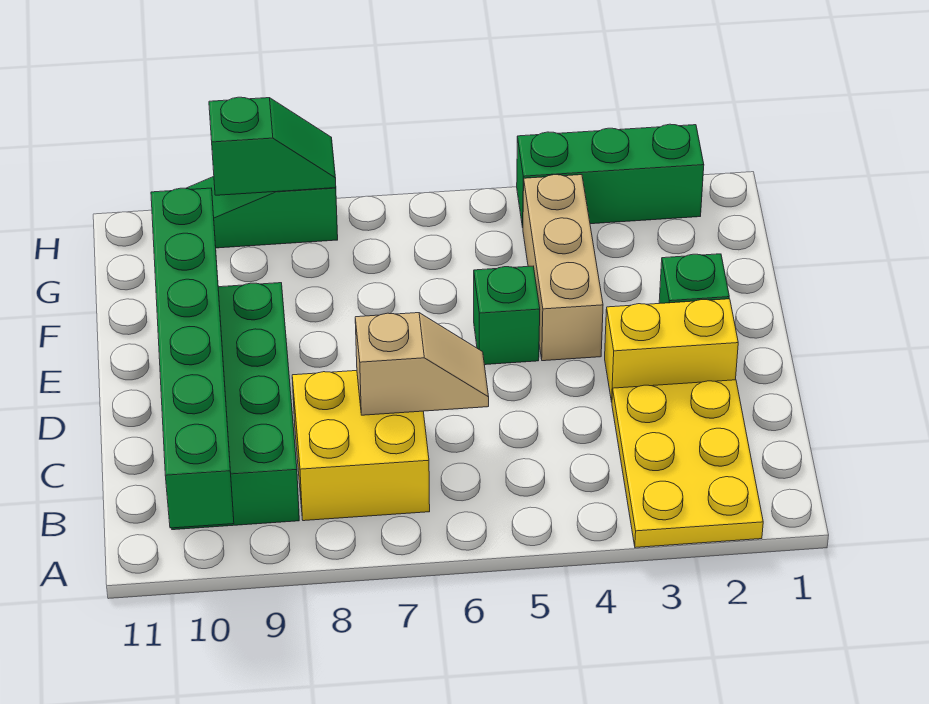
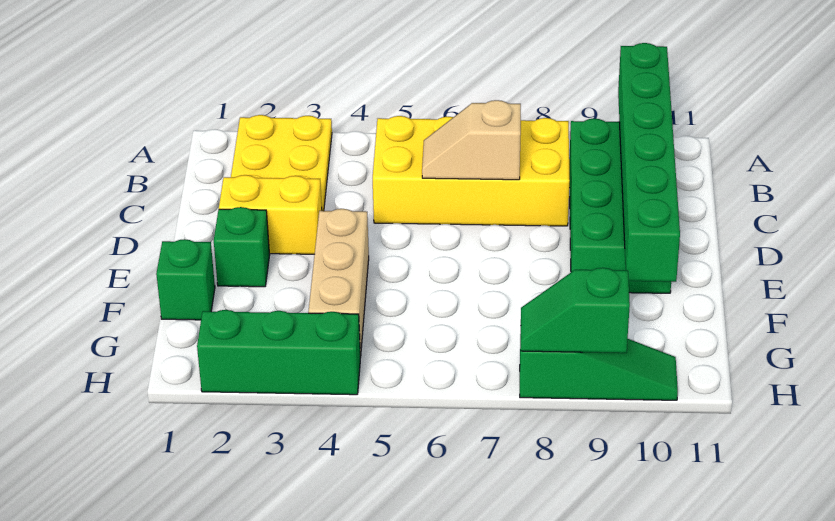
yellow brick B7:C8 level 1 -> yellow brick B5:C8 level 1
green brick E5 level 1 -> green brick F1 level 1

